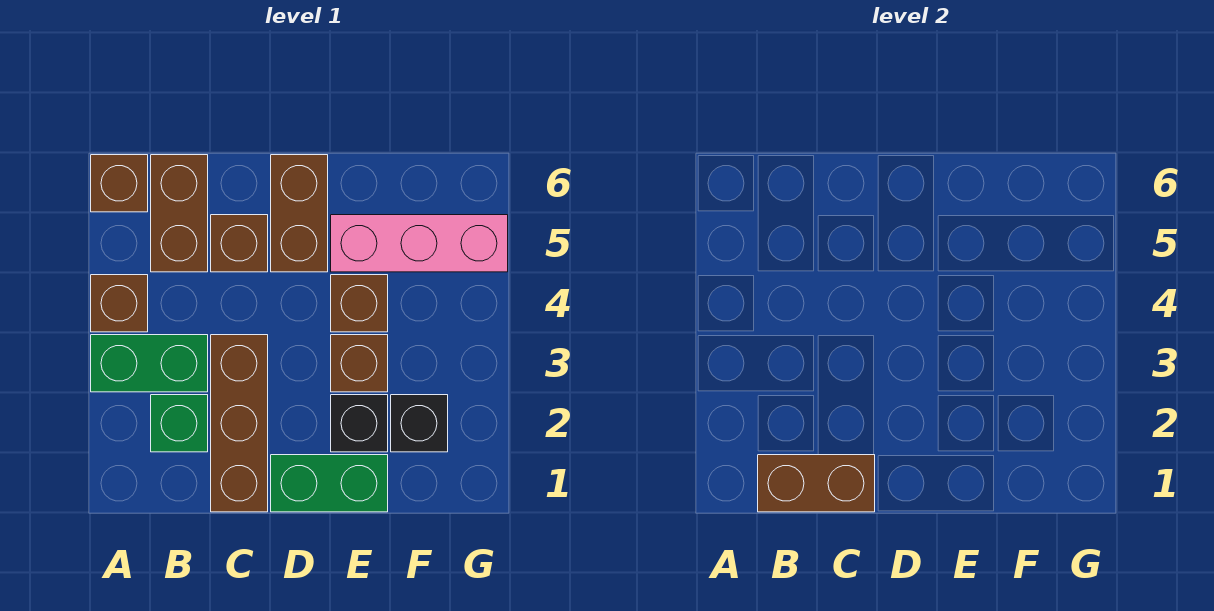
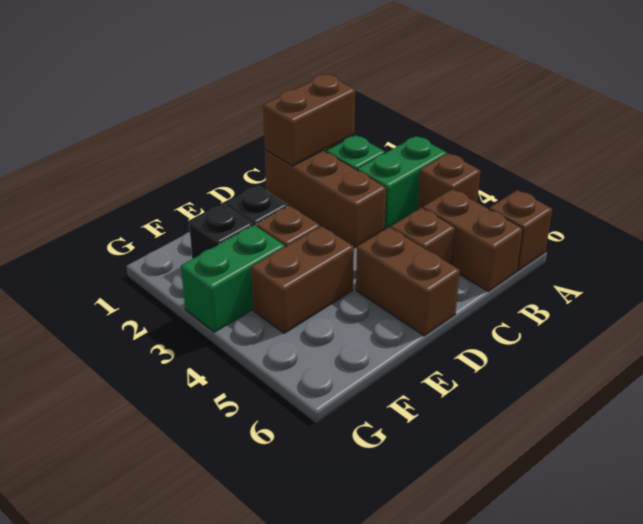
green brick D1:E1 level 1 -> green brick F3:G3 level 1
brown brick E4 level 1 -> brown brick E4:F4 level 1
pink brick E5:G5 level 1 -> none

